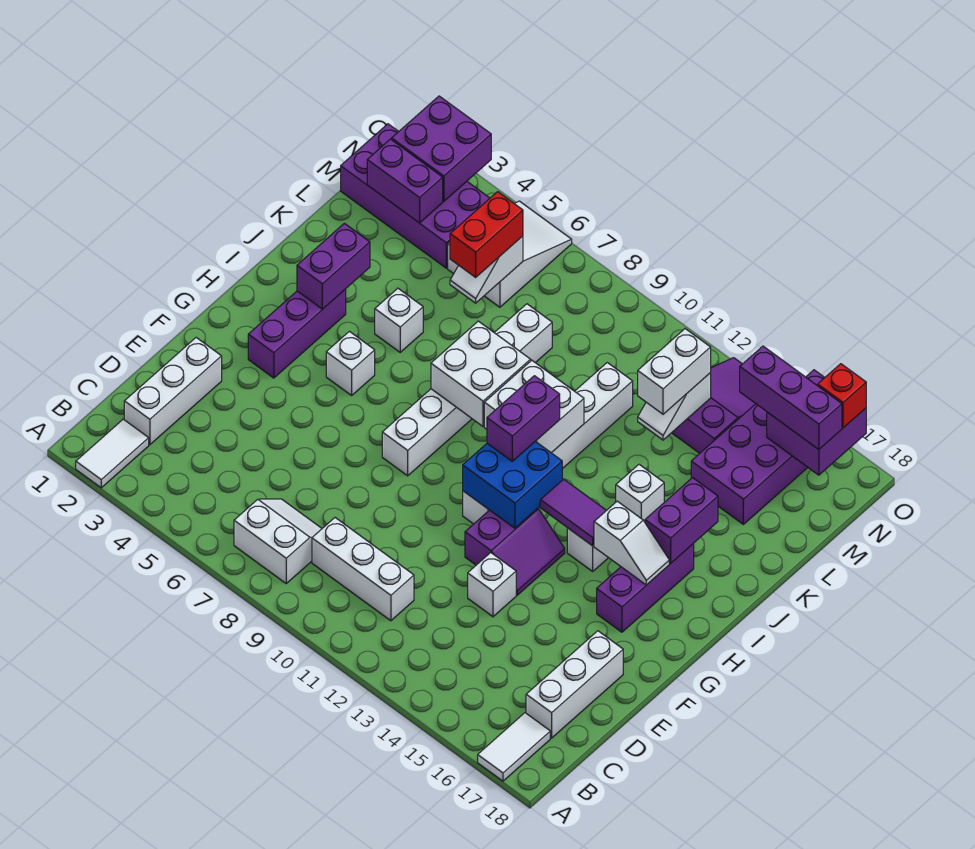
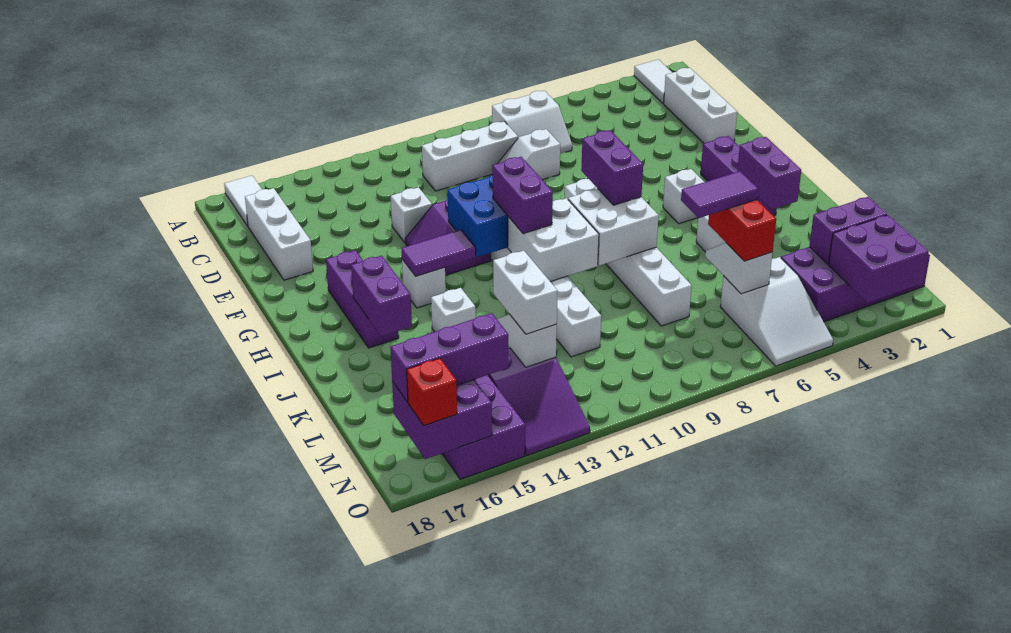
none -> purple brick H8:I8 level 3
white slope H15:H16 level 2 top 15 -> white slope D8:D9 level 1 top 8
none -> purple tile L6:L7 level 4

